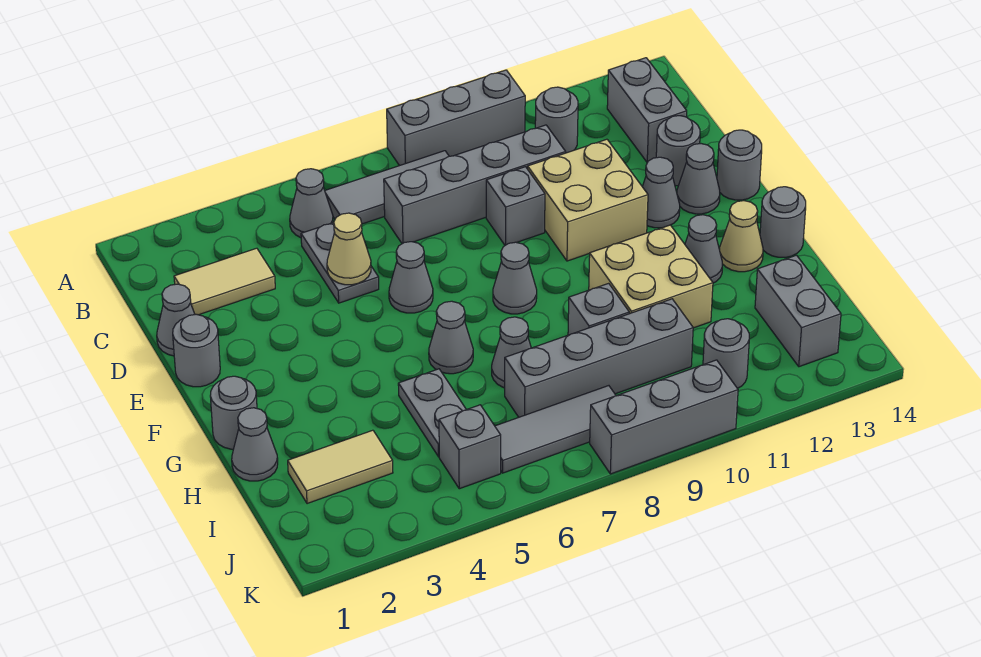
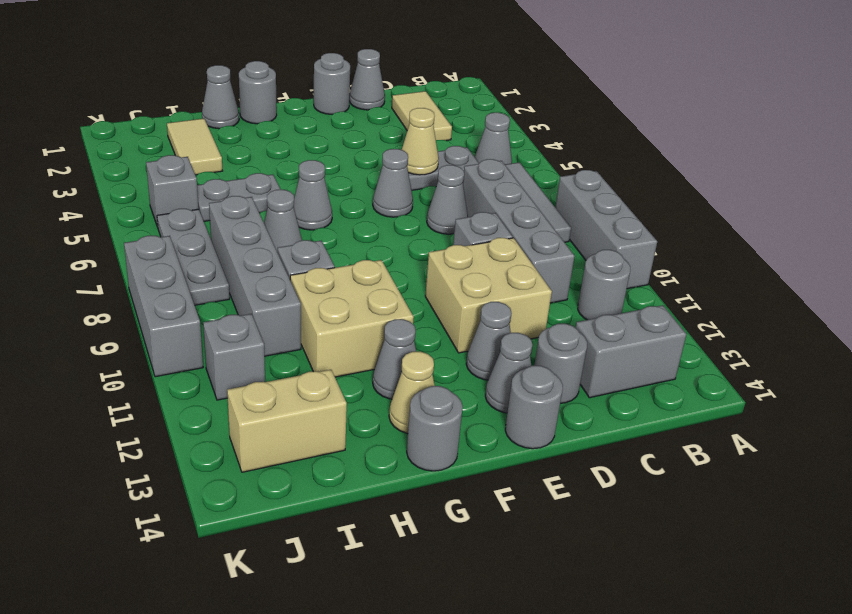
grey cone F8 level 1 -> grey cone D7 level 1
grey brick I13:J13 level 1 -> tan brick I13:J13 level 1
grey tile J6:J8 level 1 -> grey plate J6:J8 level 1
grey round brick J11 level 1 -> grey brick J11 level 1

